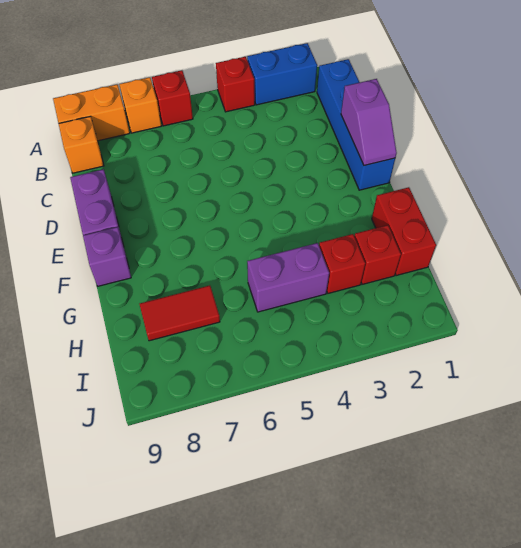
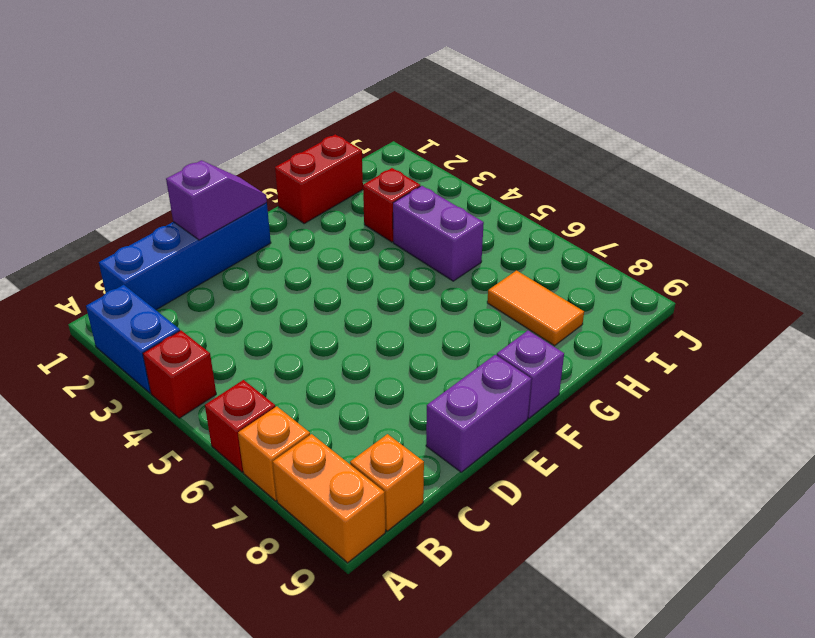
red brick H2 level 1 -> none
red tile H7:H8 level 1 -> orange tile H7:H8 level 1

